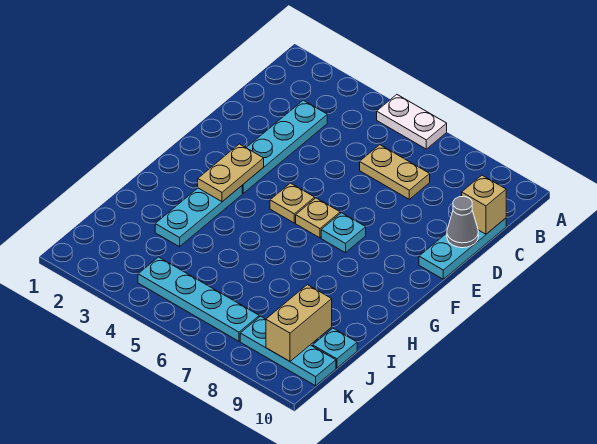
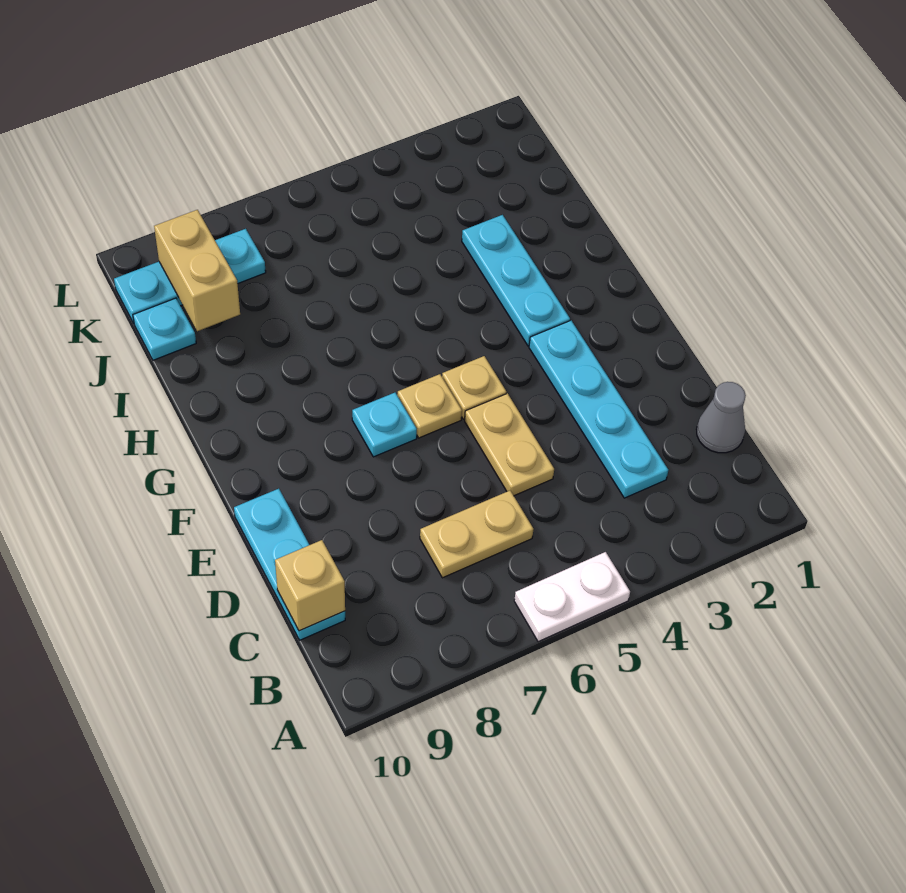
grey cone D10 level 2 -> grey cone C1 level 1
tan plate F3:G3 level 2 -> tan plate D5:E5 level 1
cyan plate K4:K7 level 1 -> none

